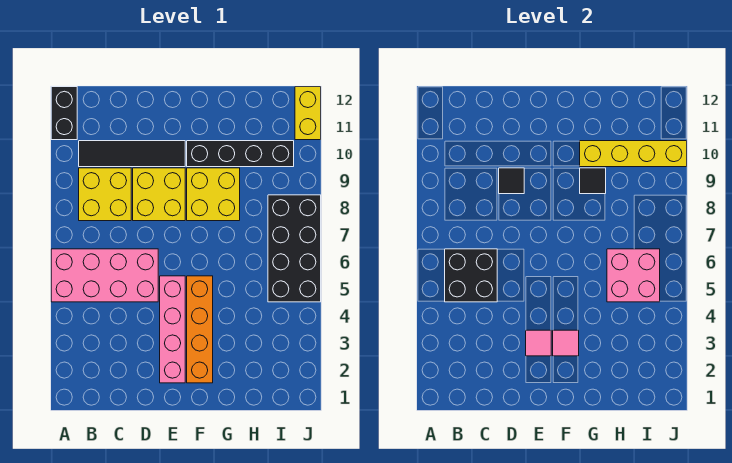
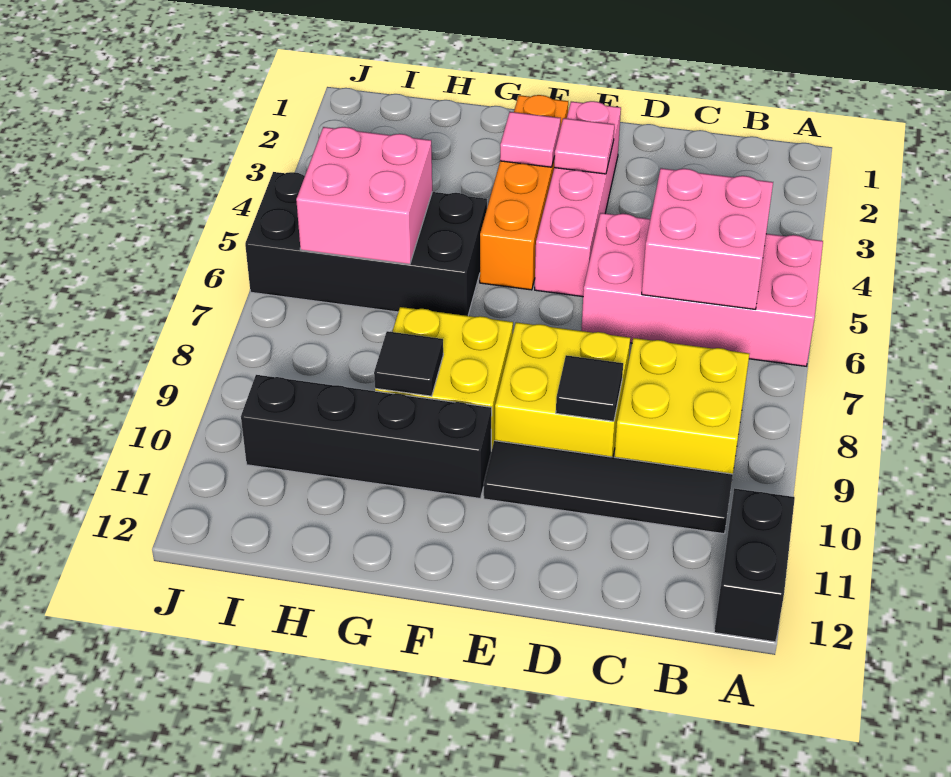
black brick B5:C6 level 2 -> pink brick B5:C6 level 2
yellow brick G10:J10 level 2 -> none
black brick I5:J8 level 1 -> black brick G5:J6 level 1
yellow brick J11:J12 level 1 -> none

